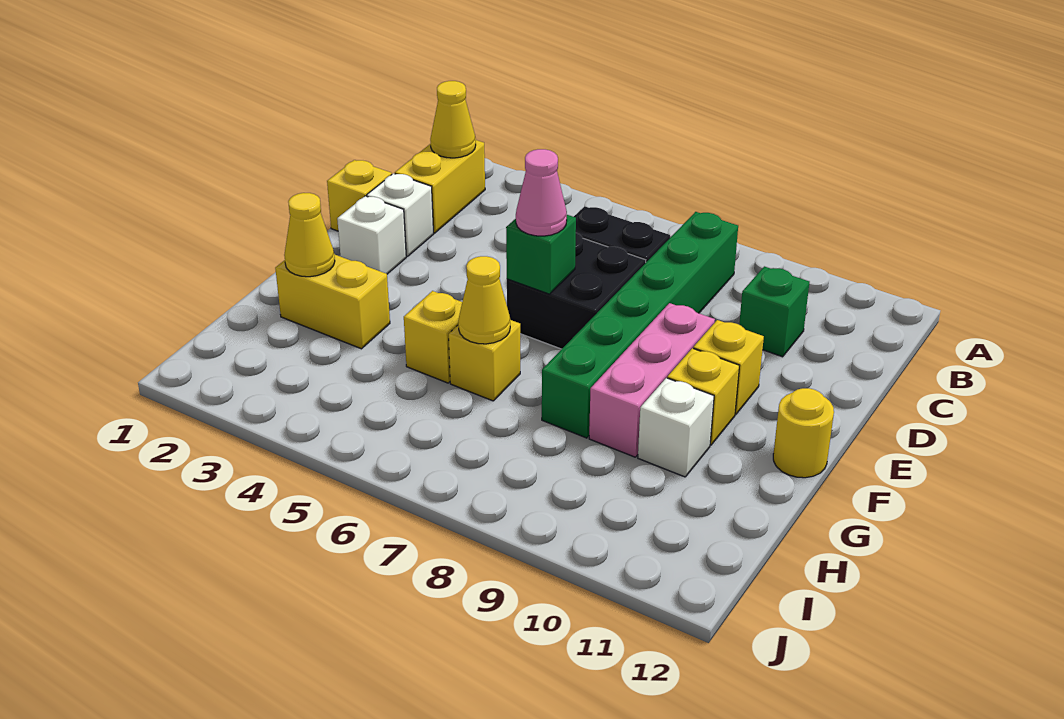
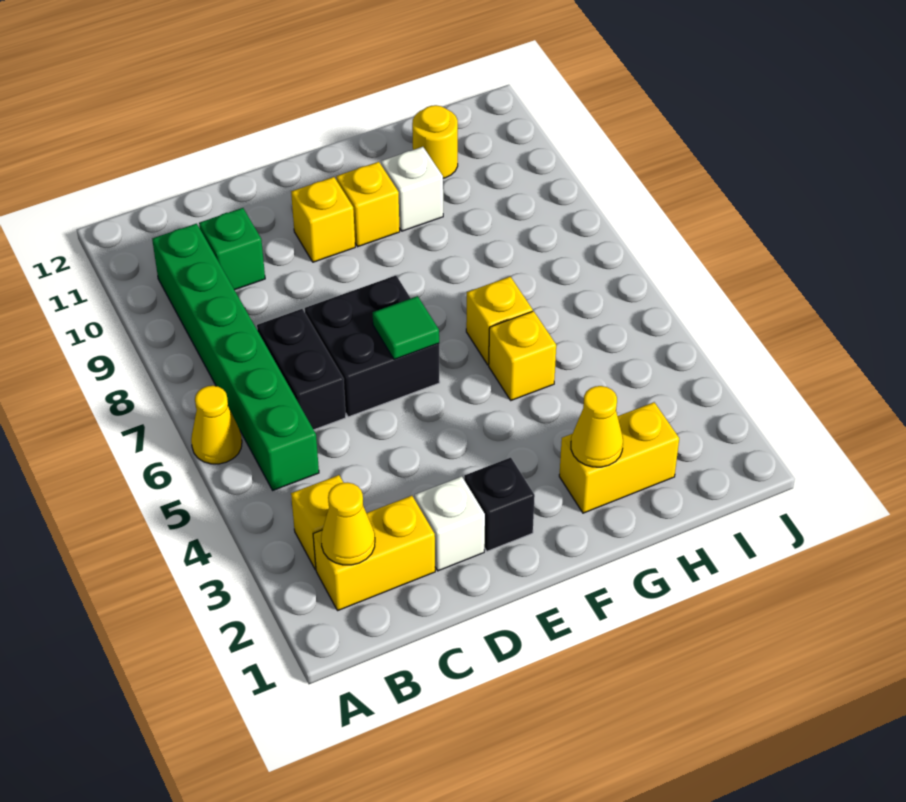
green brick B8:G8 level 1 -> green brick B5:B10 level 1
yellow brick D1 level 1 -> yellow brick B3 level 1
white brick E2 level 1 -> black brick E2 level 1
green brick E6 level 2 -> green tile E6 level 2
pink cone E6 level 3 -> none
pink brick E9:G9 level 1 -> none
yellow round brick F12 level 1 -> yellow round brick H11 level 1
yellow brick G2:G3 level 1 -> yellow brick G2:H2 level 1
yellow cone G6 level 2 -> yellow cone A6 level 1

